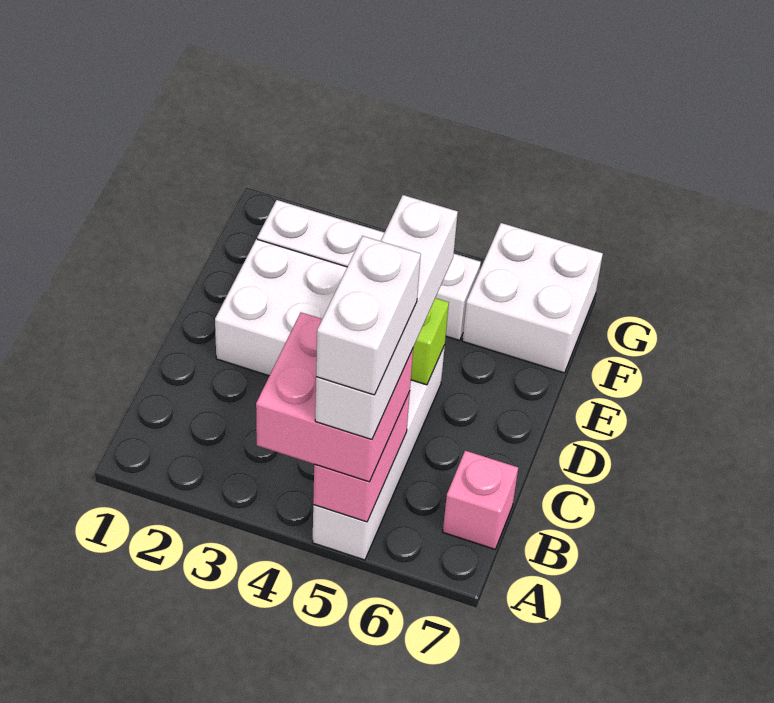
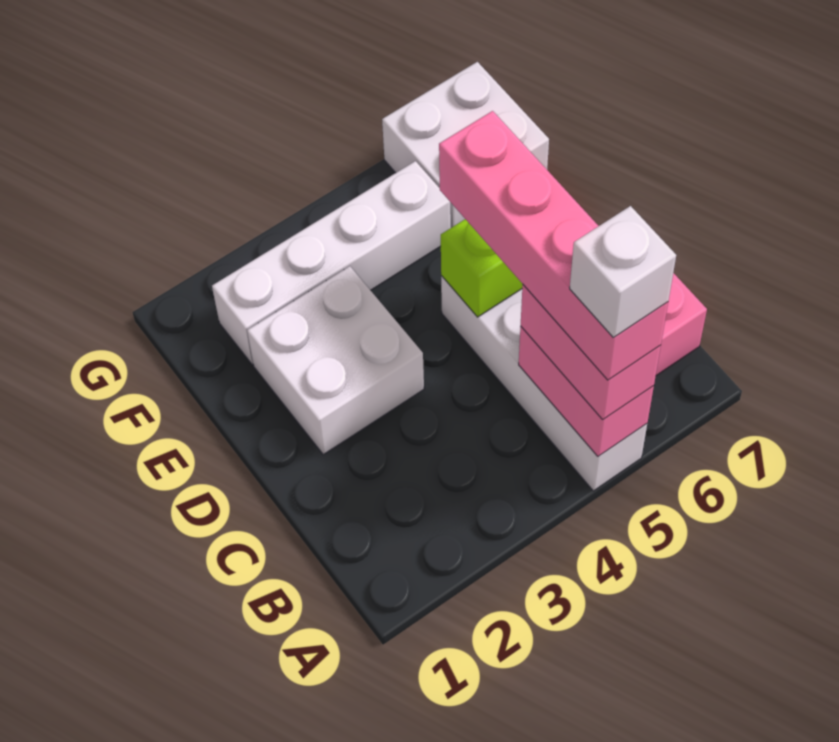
pink brick A4:B5 level 3 -> pink brick A5:B5 level 3
white brick A5:D5 level 4 -> pink brick A5:D5 level 4
white brick A5:B5 level 5 -> white brick A5 level 5

